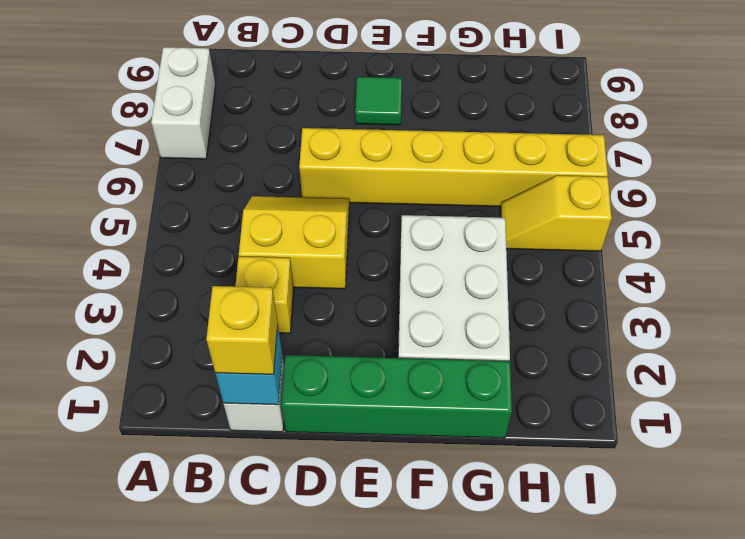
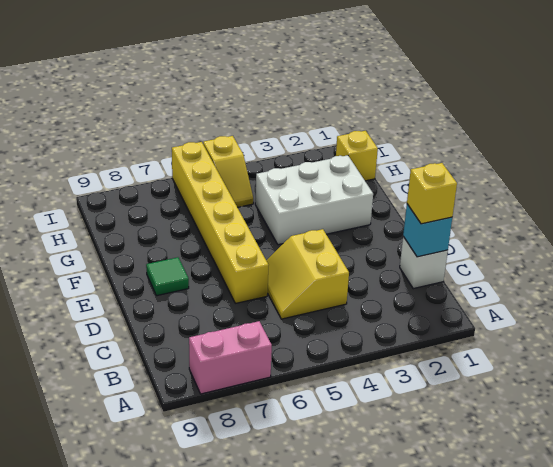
white brick A7:A8 level 1 -> pink brick A7:A8 level 1
yellow brick C3 level 1 -> yellow brick H1 level 1
green brick D1:G1 level 1 -> none

